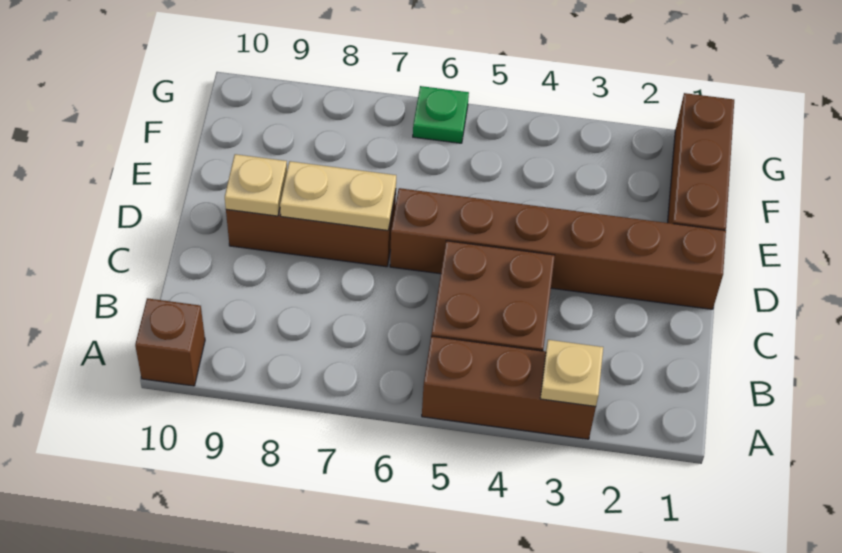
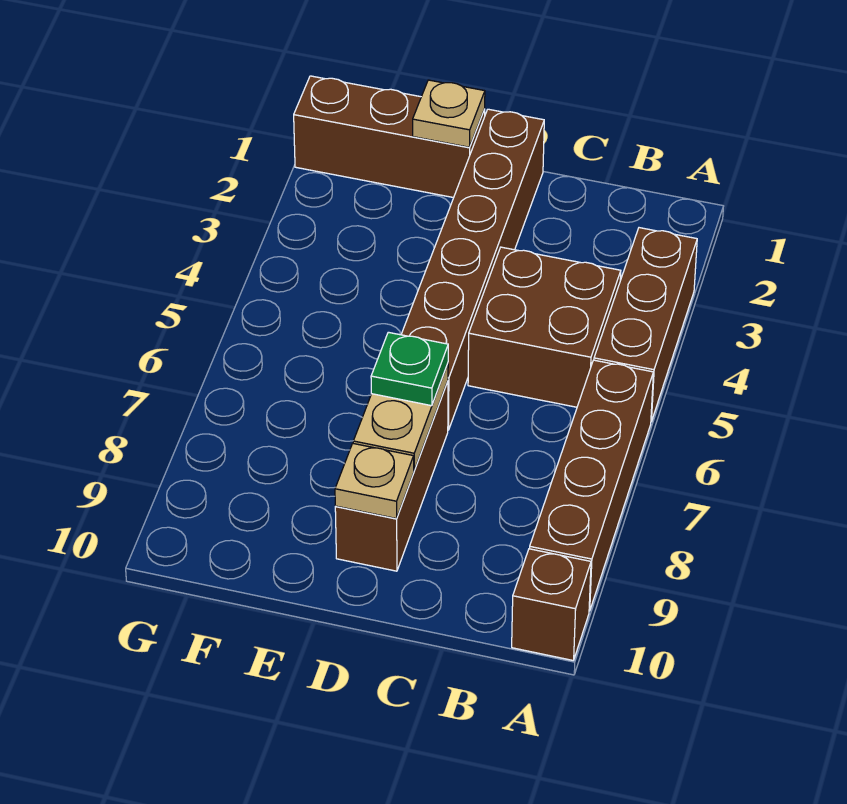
tan plate A3 level 2 -> tan plate E1 level 2
none -> brown brick A6:A9 level 1
green plate G6 level 1 -> green plate D7 level 3

